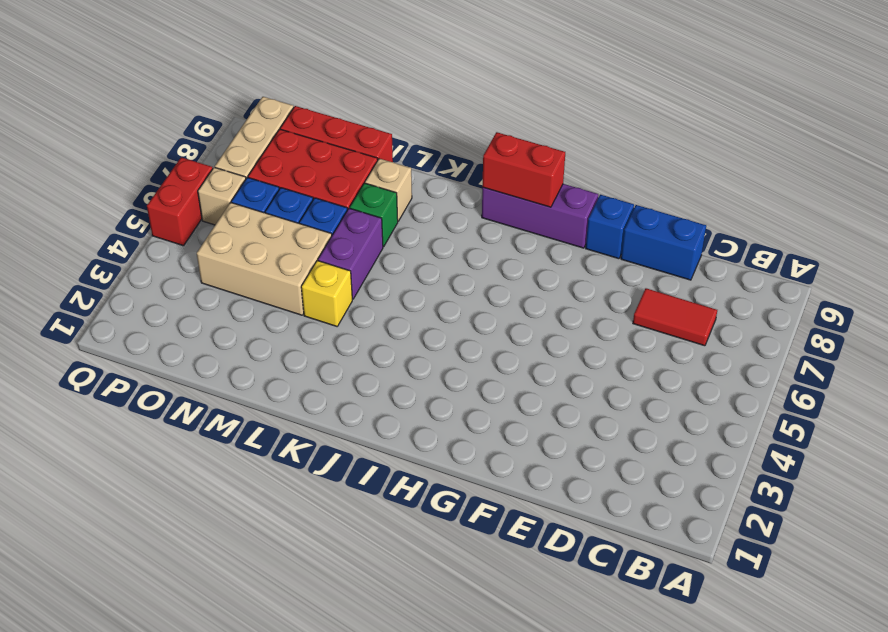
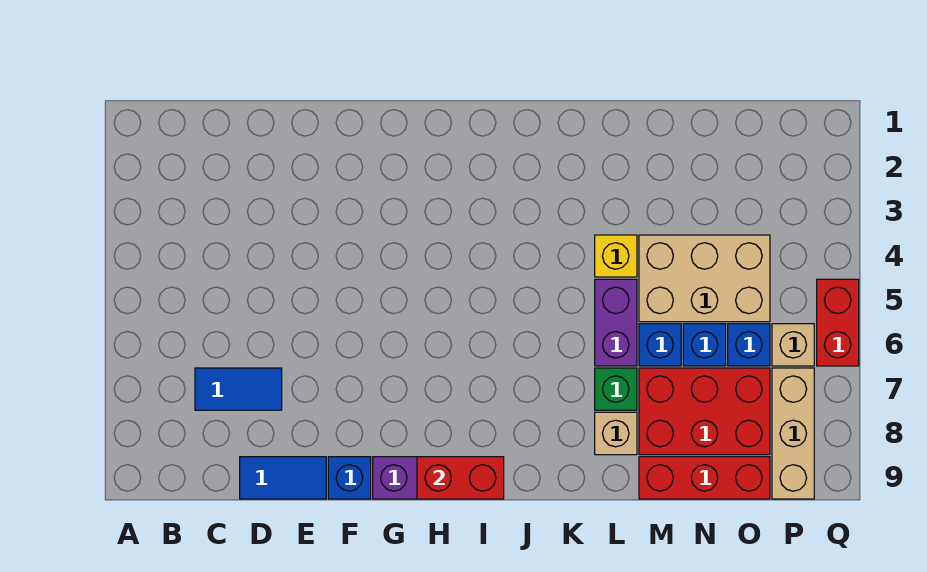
red tile C7:D7 level 1 -> blue tile C7:D7 level 1
blue brick D9:E9 level 1 -> blue tile D9:E9 level 1

